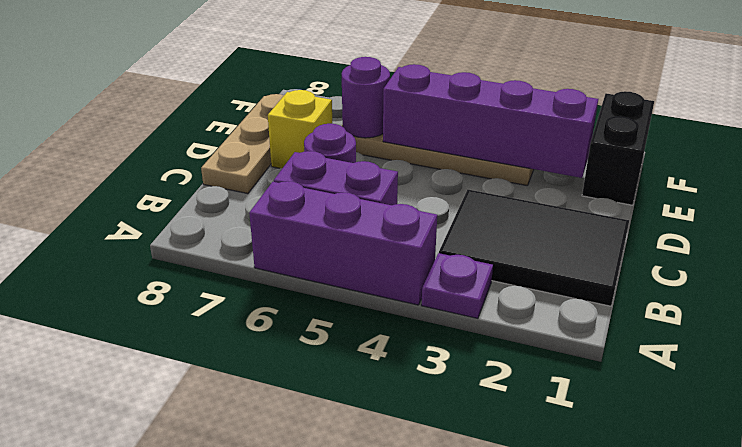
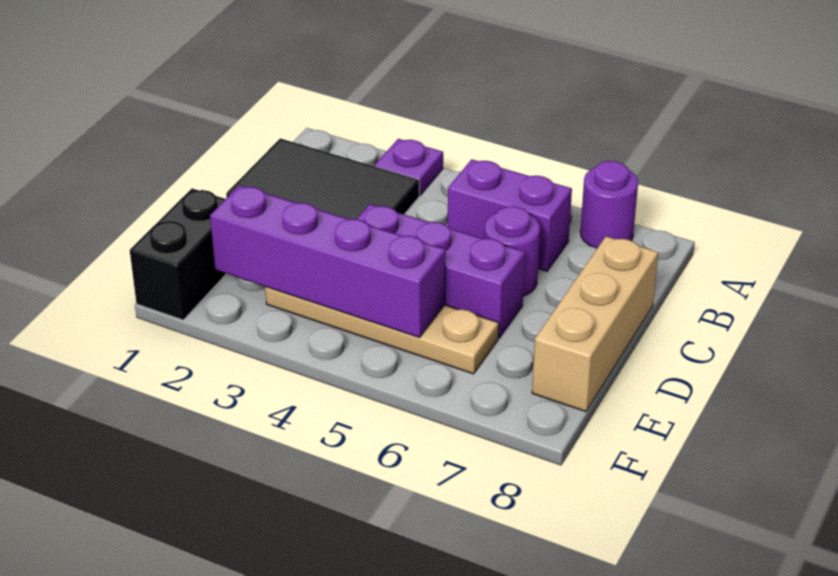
purple brick A4:A6 level 1 -> purple brick D4:D6 level 1
tan plate C8:E8 level 1 -> tan brick C8:E8 level 1
yellow brick D7 level 1 -> none
purple round brick E6 level 2 -> purple round brick A7 level 1

